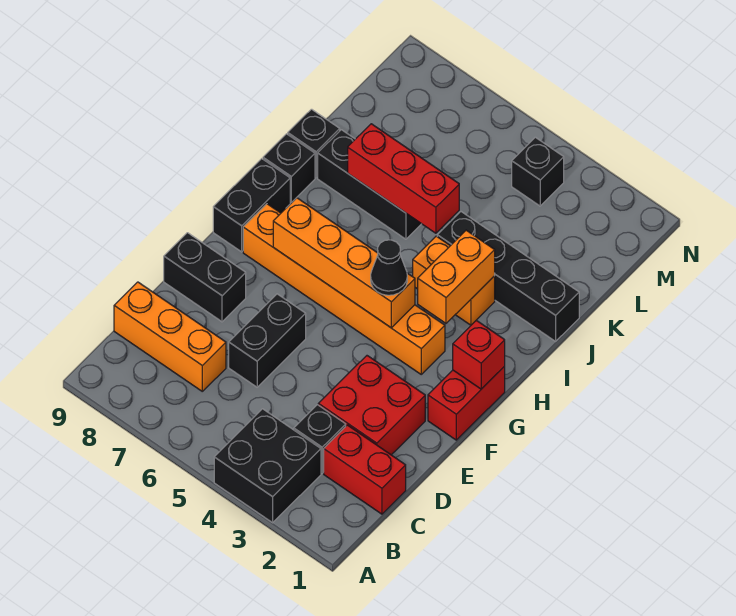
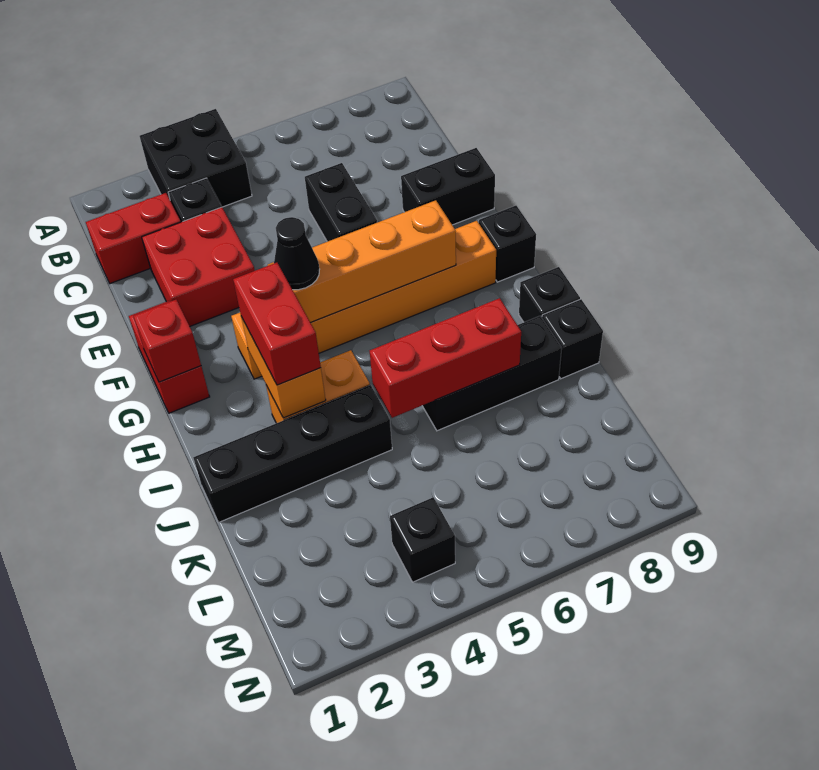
orange brick C7:C9 level 1 -> none
black brick G9:H9 level 1 -> black brick G9 level 1
none -> red brick H3:I3 level 3

